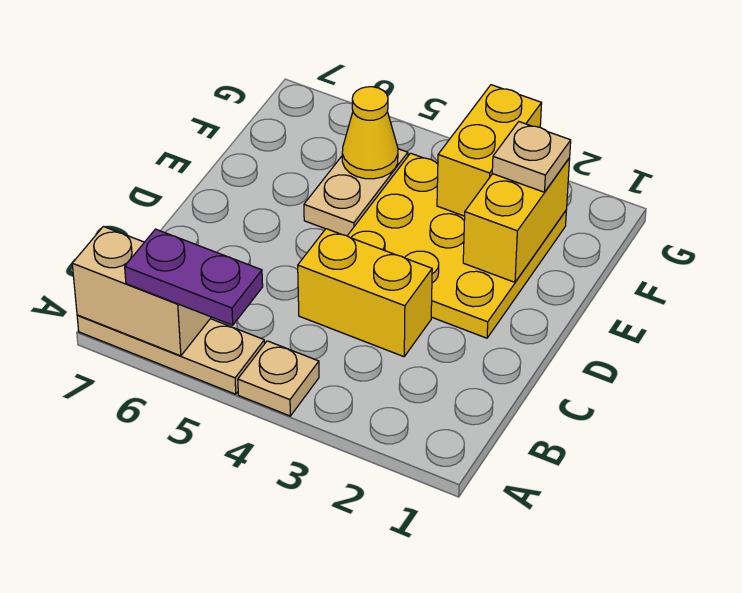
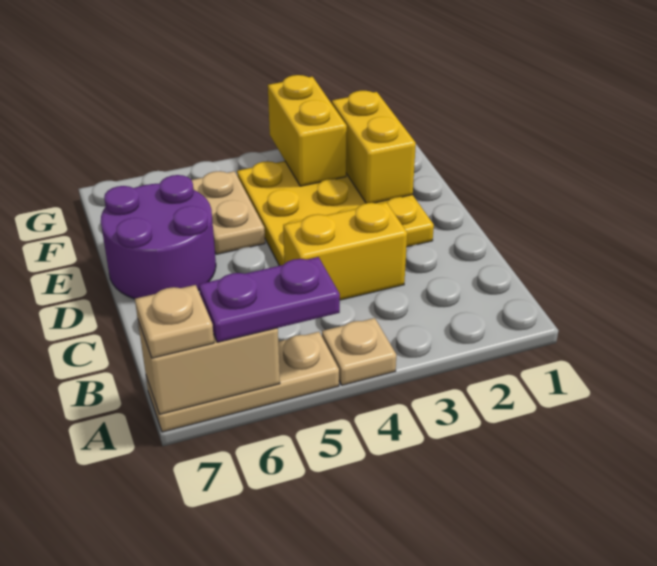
none -> purple round brick D6:E7 level 1
tan plate F2 level 3 -> tan plate A7 level 3
yellow cone F5 level 2 -> none

